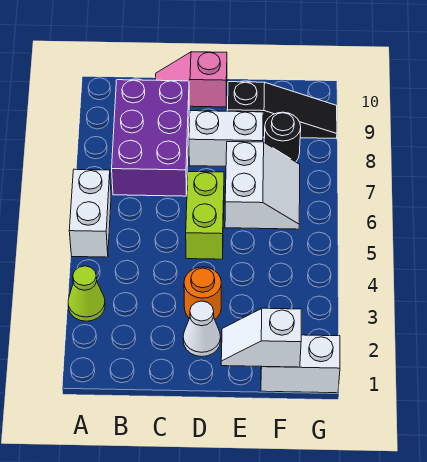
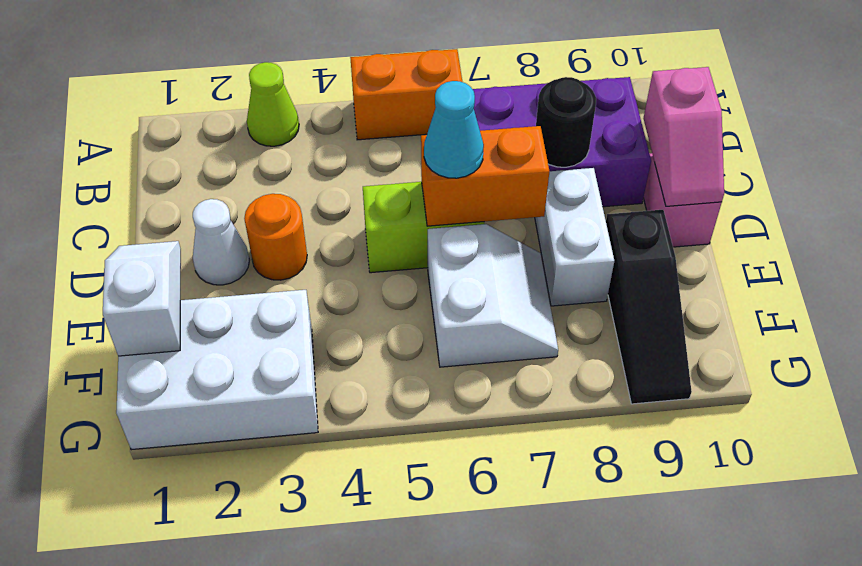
white brick A5:A6 level 1 -> orange brick A5:A6 level 1
none -> pink slope C10:D10 level 2 top C
none -> orange brick D6:D7 level 2
none -> cyan cone D6 level 3
white slope E6:F7 level 1 top E -> white slope E6:F7 level 1 top 6
white brick F1:G1 level 1 -> white brick F1:G3 level 1
black round brick F8 level 1 -> black round brick C8 level 2

